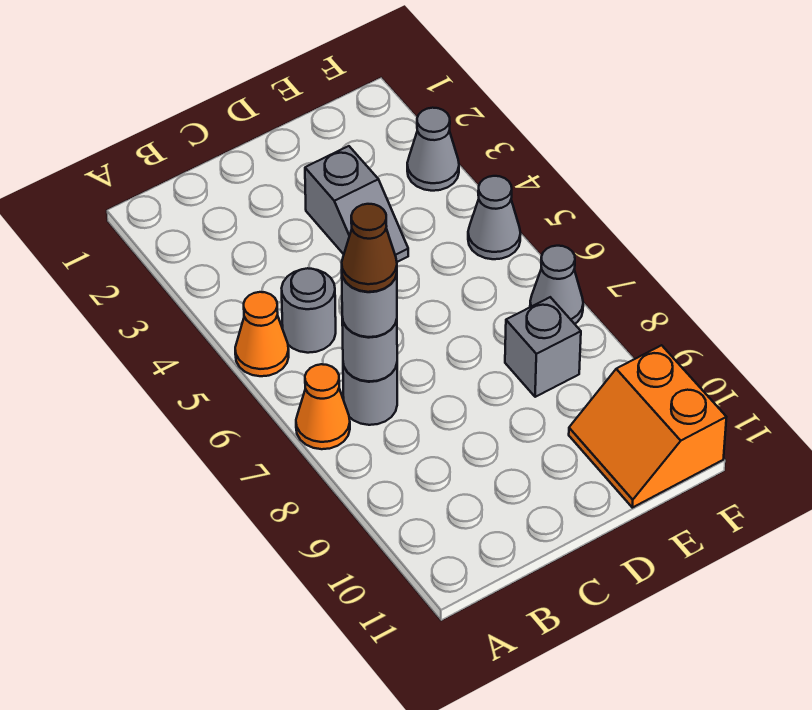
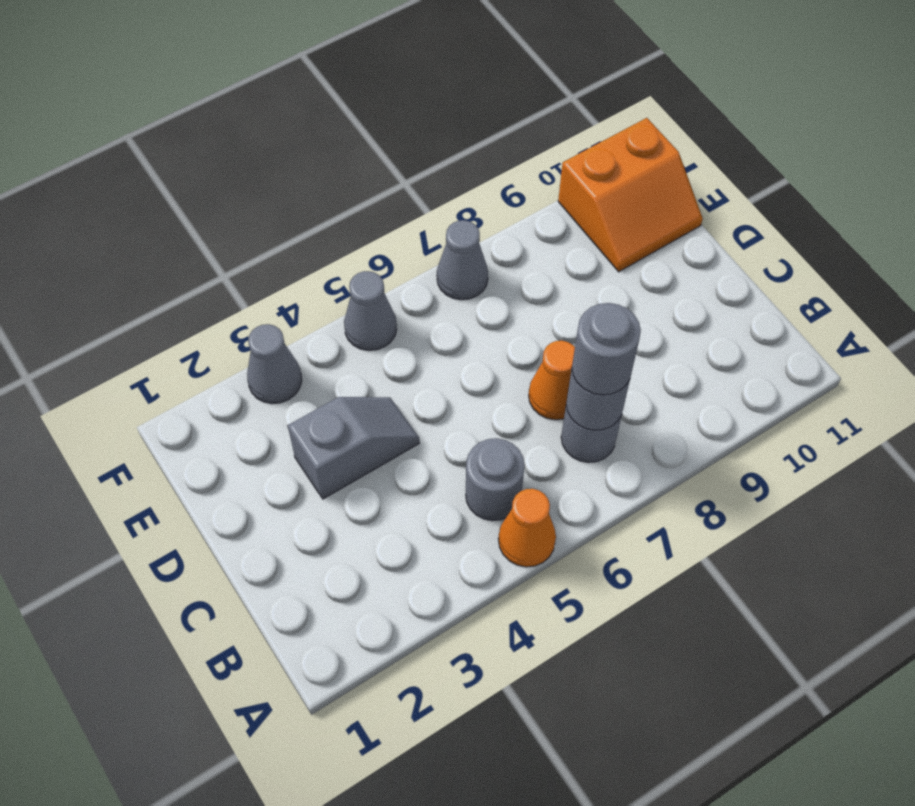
orange cone A7 level 1 -> orange cone C7 level 1
brown cone B7 level 4 -> none
grey brick E8 level 1 -> none

